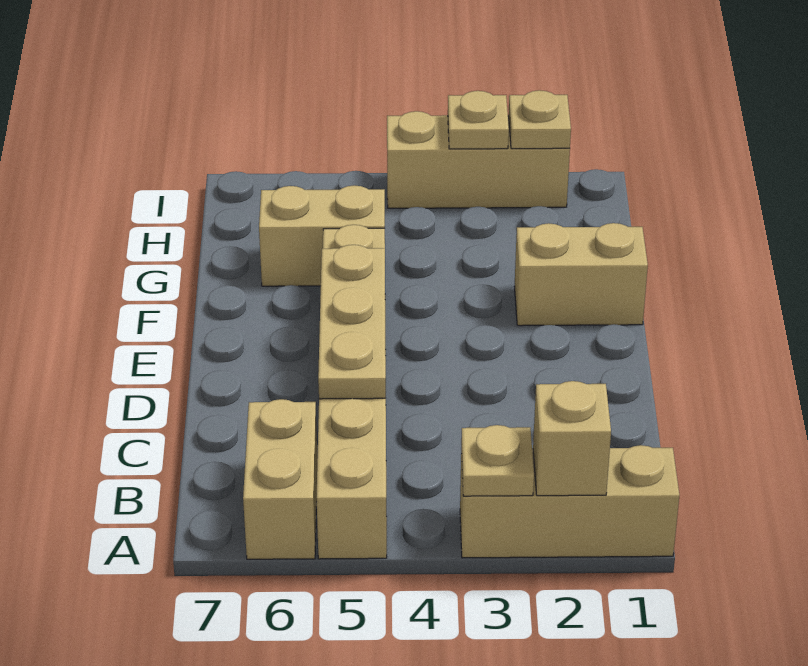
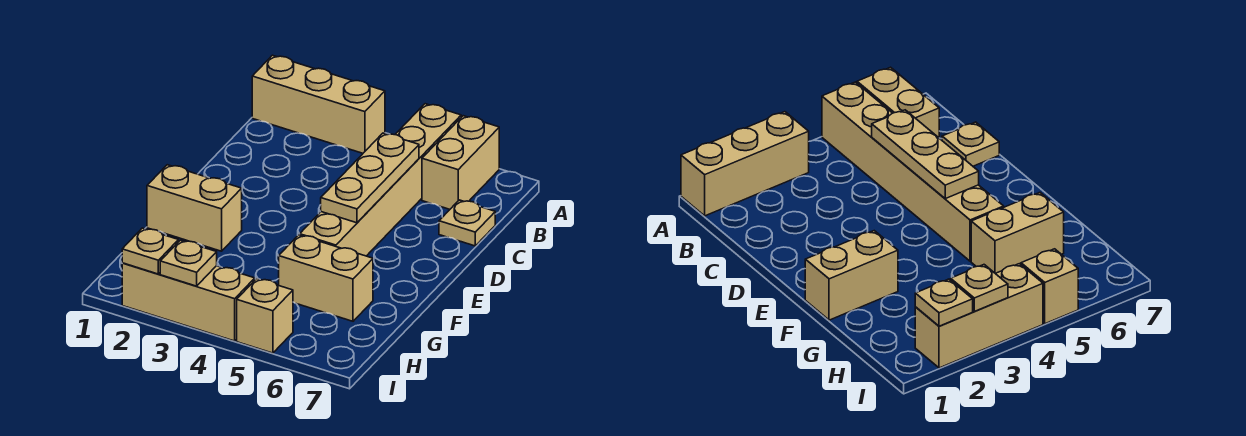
tan brick A2 level 2 -> tan brick I5 level 1
tan plate A3 level 2 -> tan plate C7 level 1

